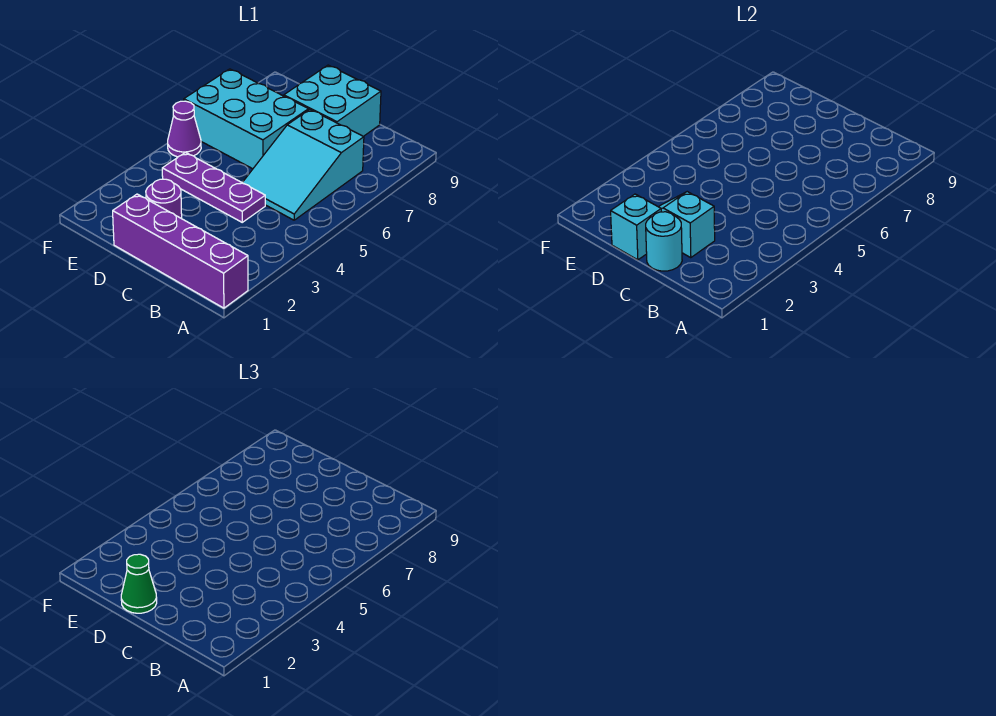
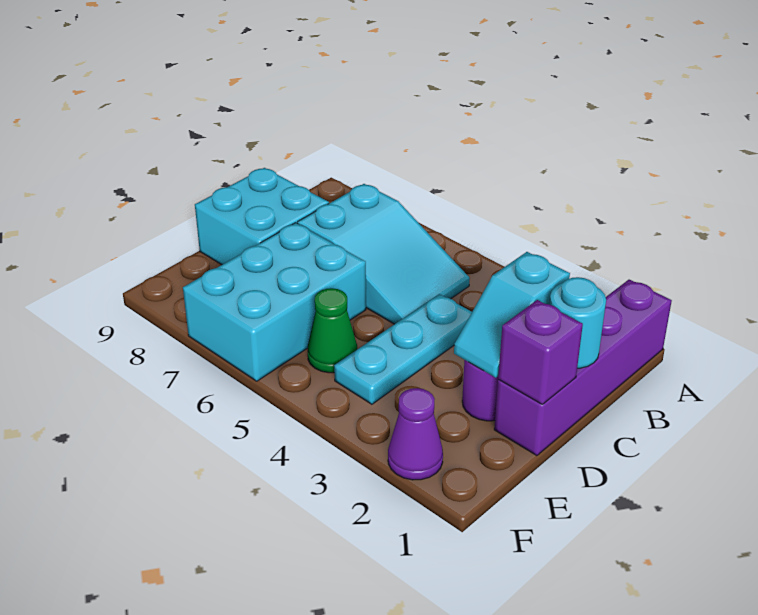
purple plate C4:E4 level 1 -> cyan plate C4:E4 level 1
cyan brick D1 level 2 -> purple brick D1 level 2
green cone D1 level 3 -> green cone E5 level 1
purple cone F5 level 1 -> purple cone F2 level 1

